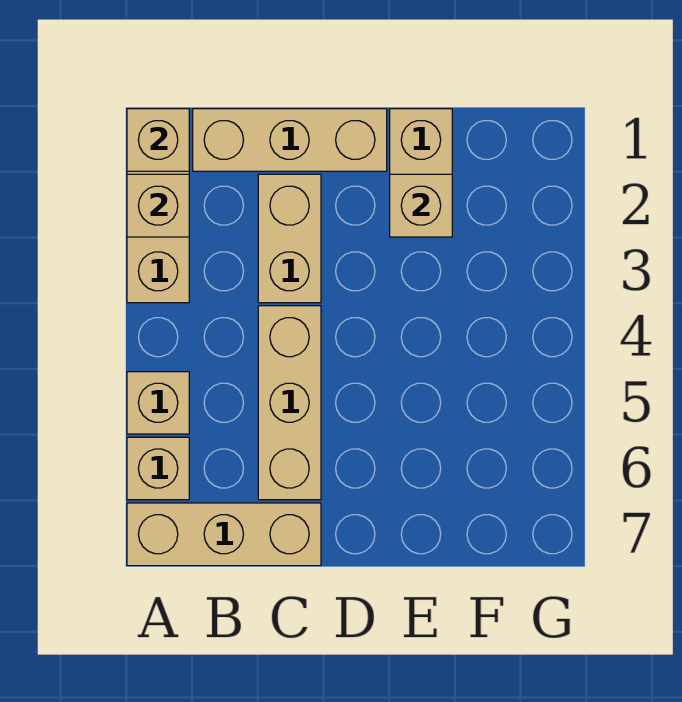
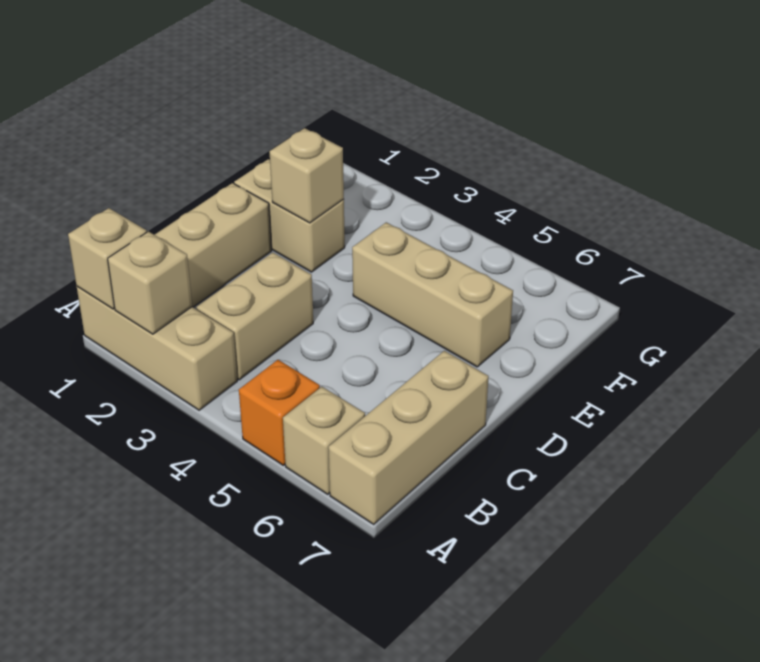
tan brick A5 level 1 -> orange brick A5 level 1
tan brick C2:C3 level 1 -> tan brick B3:C3 level 1
tan brick C4:C6 level 1 -> tan brick E4:E6 level 1

